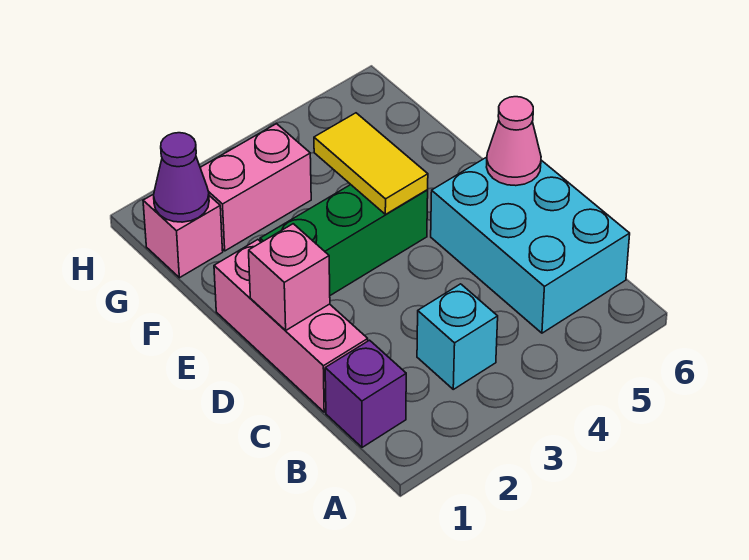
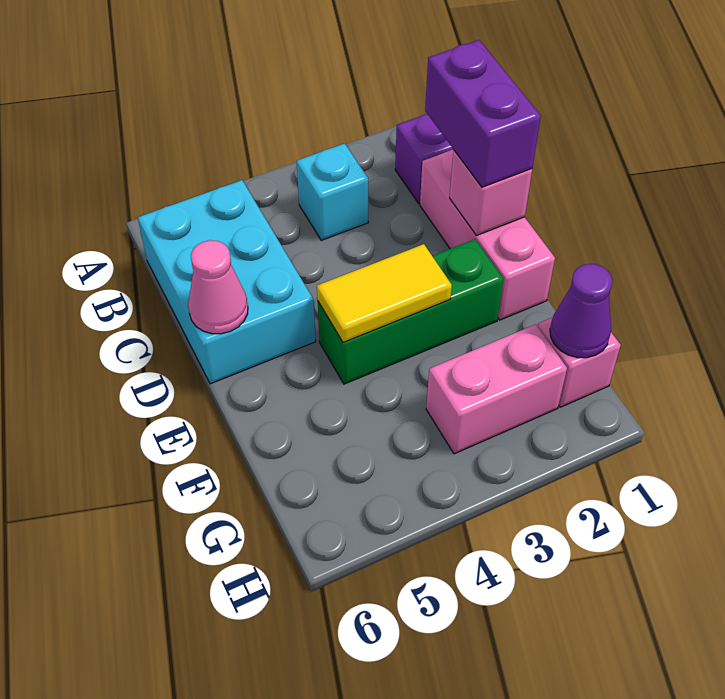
none -> purple brick C1:D1 level 3
yellow tile E4:F4 level 2 -> yellow tile E3:E4 level 2

